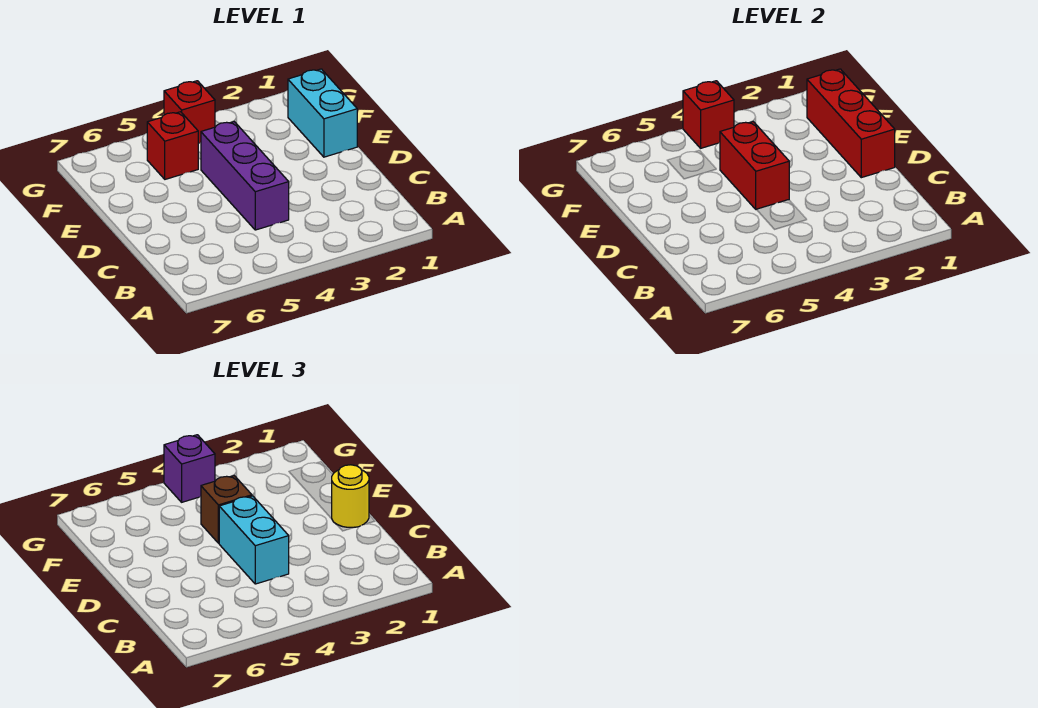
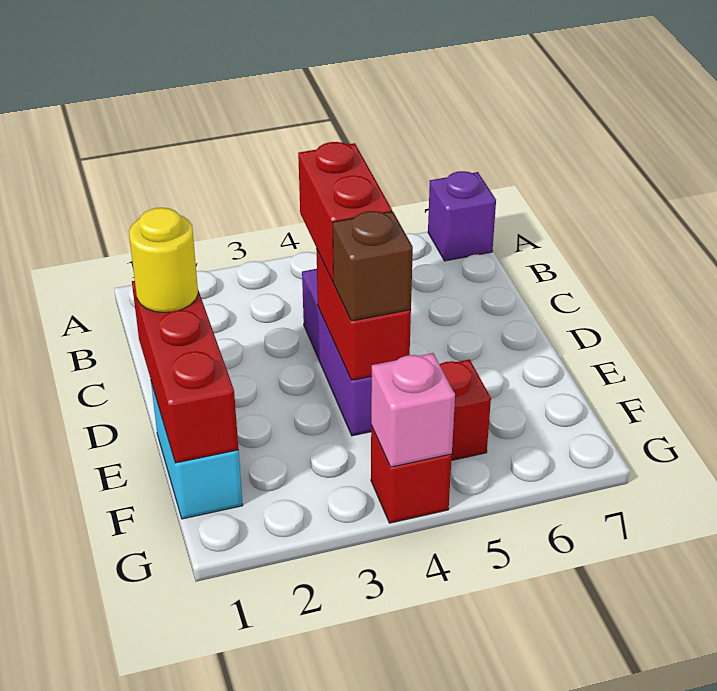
cyan brick C4:D4 level 3 -> red brick C4:D4 level 3
red brick G4 level 2 -> pink brick G4 level 2
purple brick G4 level 3 -> purple brick A7 level 1

